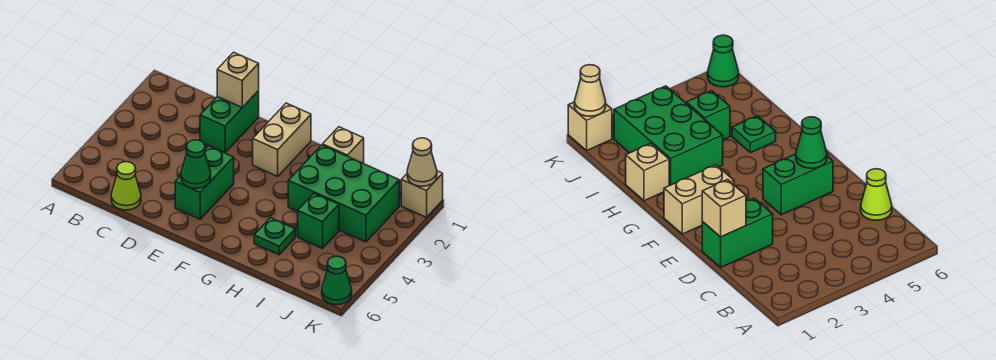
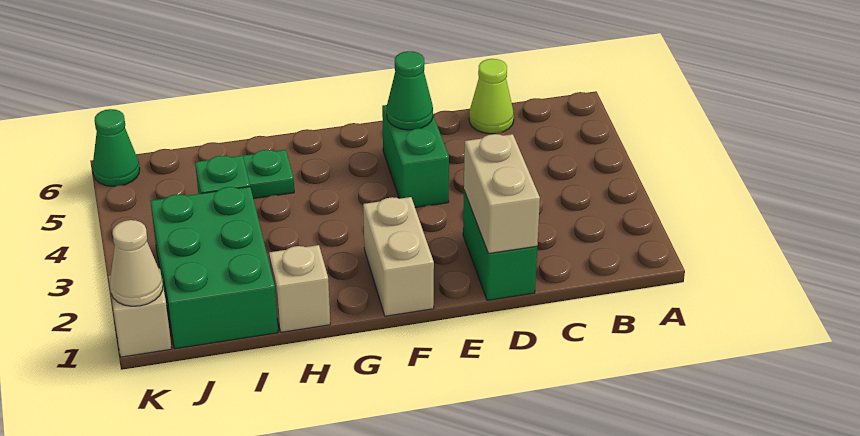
tan brick D1 level 2 -> tan brick D1:D2 level 2
green brick H2:J3 level 1 -> green brick I1:J3 level 1

